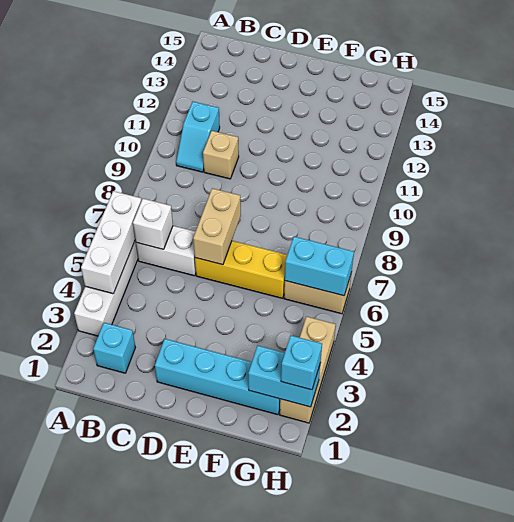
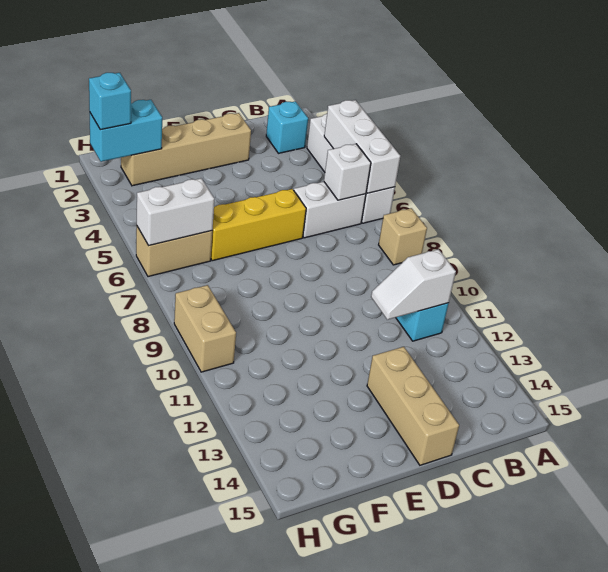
none -> white slope B11:C11 level 2 top B
tan brick C10 level 1 -> tan brick A8 level 1
cyan brick D2:G2 level 1 -> tan brick D2:G2 level 1
tan brick D6:D7 level 2 -> tan brick H9:H10 level 1
cyan brick G6:H6 level 2 -> white brick G6:H6 level 2
tan brick H2:H4 level 1 -> tan brick D13:D15 level 1

